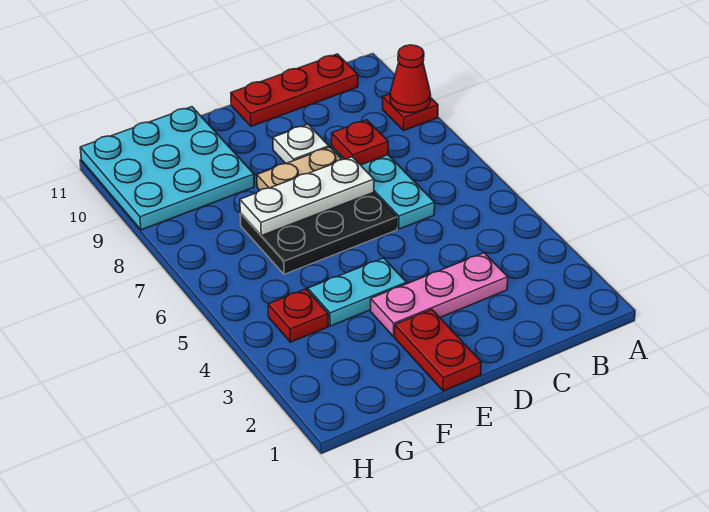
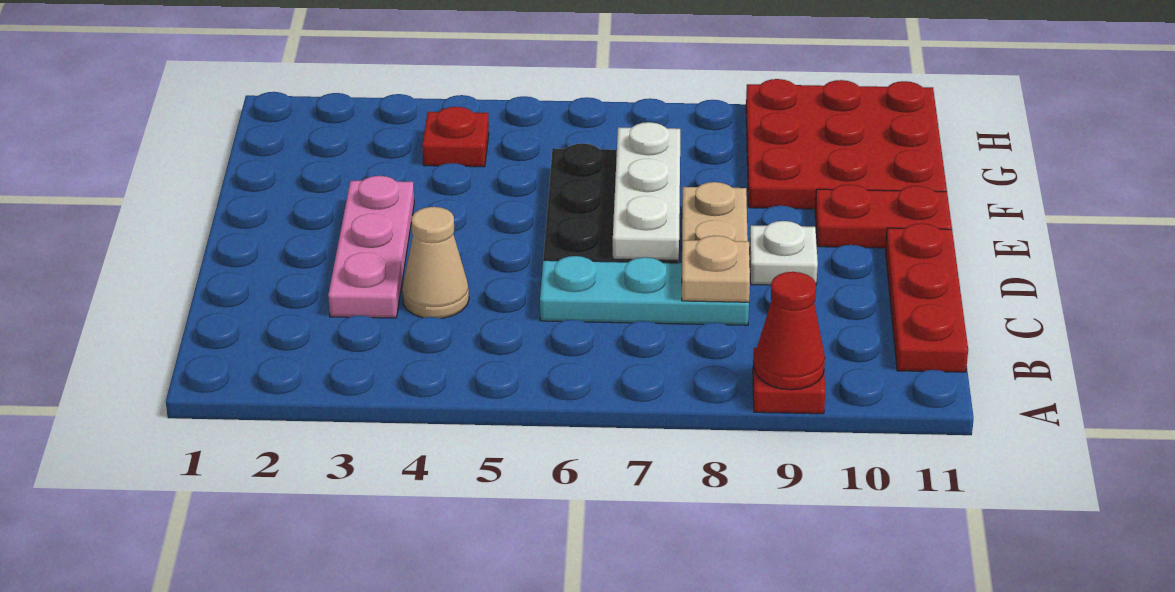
none -> tan cone C4 level 1
red plate C8 level 2 -> tan plate C8 level 2
red plate E1:E2 level 1 -> red plate E10:E11 level 1
cyan plate E4:F4 level 1 -> none
cyan plate F9:H11 level 1 -> red plate F9:H11 level 1

